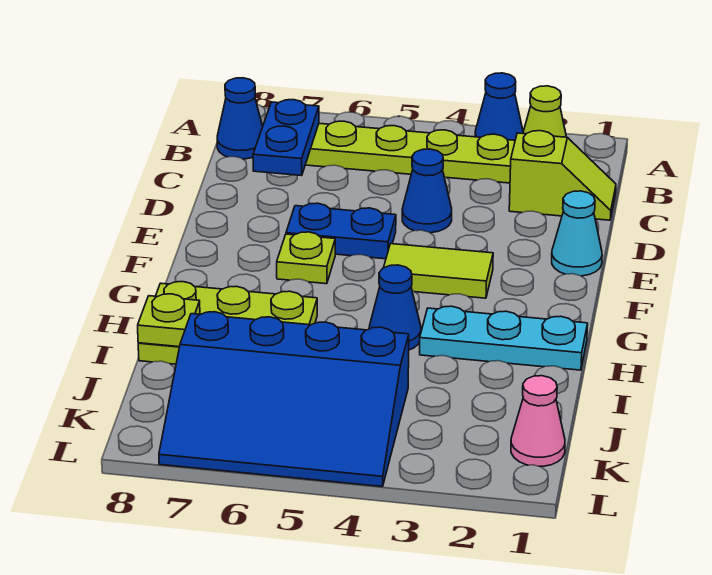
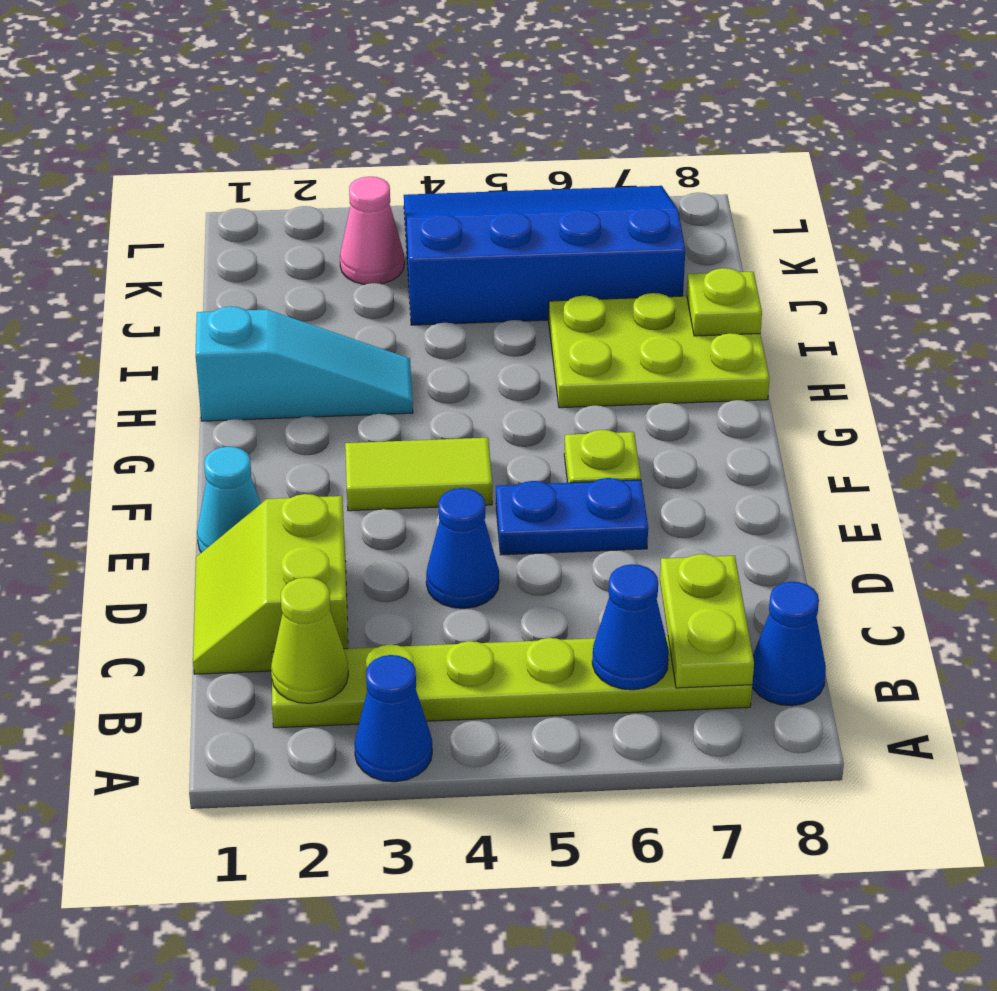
blue plate B7:C7 level 2 -> lime plate B7:C7 level 2
lime slope C1:C2 level 1 top 2 -> lime slope C1:D2 level 1 top 2
cyan plate H1:H3 level 1 -> cyan slope H1:H3 level 1 top 1
blue cone H4 level 1 -> blue cone B6 level 2
pink cone K1 level 1 -> pink cone K3 level 1

